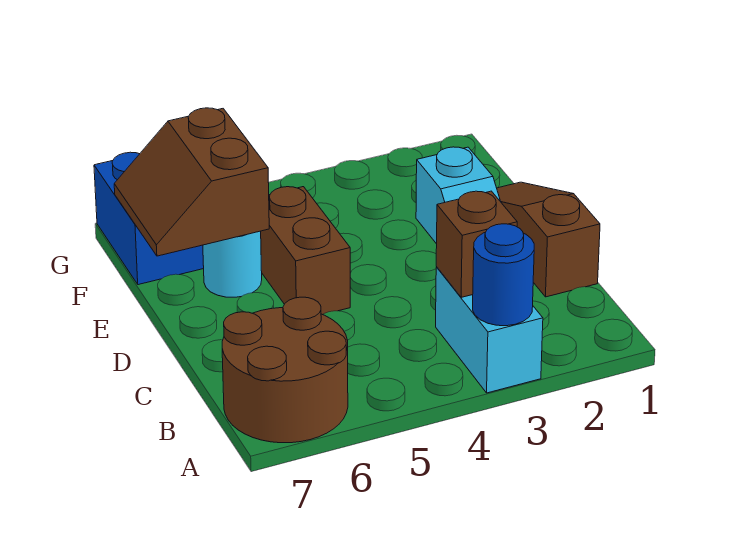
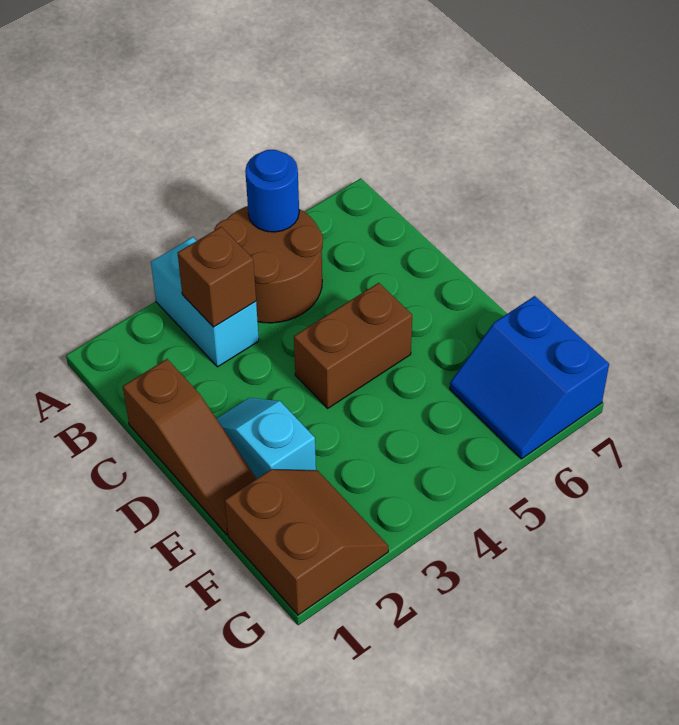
blue round brick A3 level 2 -> blue round brick A5 level 2
brown round brick A6:B7 level 1 -> brown round brick A4:B5 level 1
brown brick D5:E5 level 1 -> brown brick D4:D5 level 1
cyan round brick E6 level 1 -> none
brown slope E6:F7 level 2 top 6 -> brown slope F1:G2 level 1 top 1

